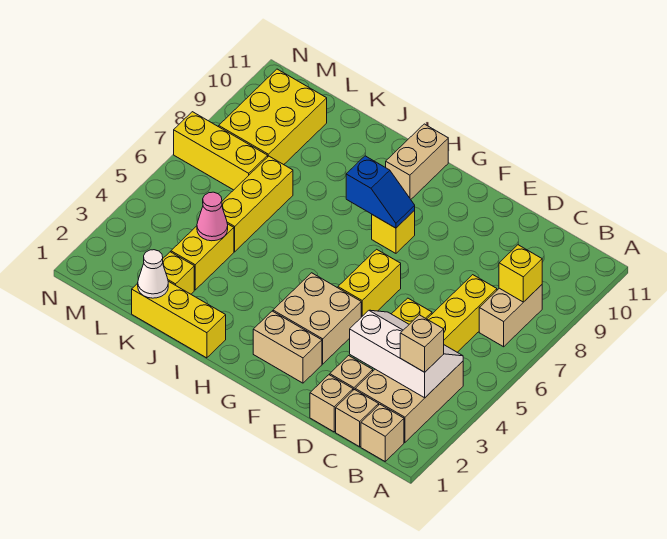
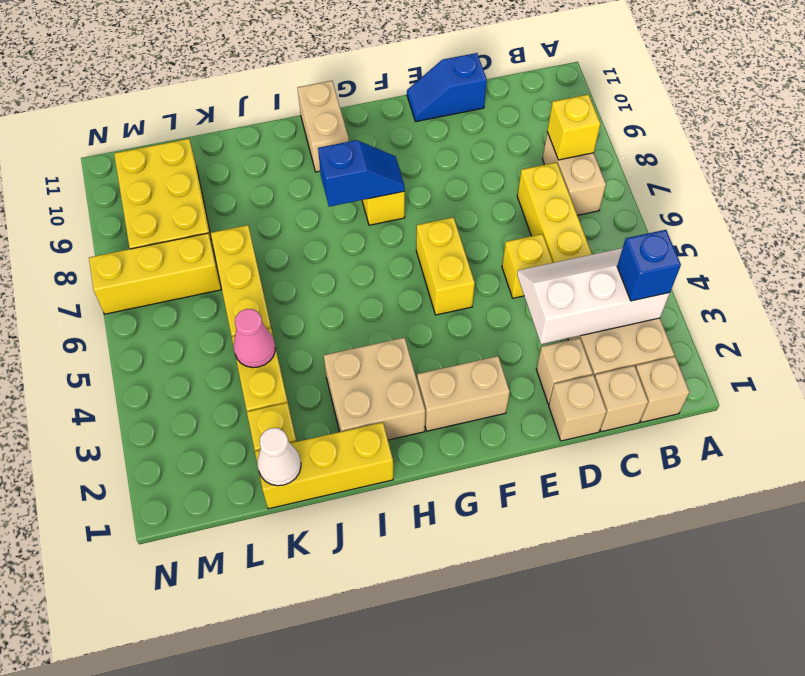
tan brick B3 level 3 -> blue brick B3 level 3
none -> blue slope D11:E11 level 1 top D
tan brick F3:G4 level 1 -> tan brick H2:I3 level 1

